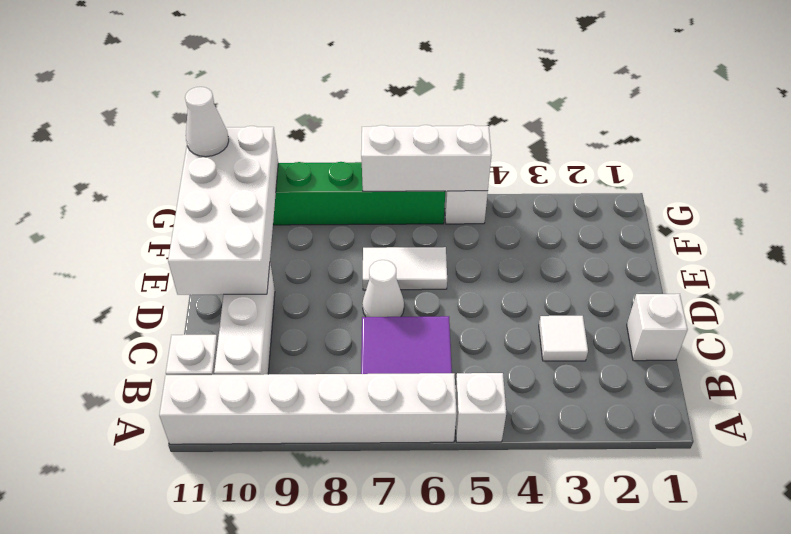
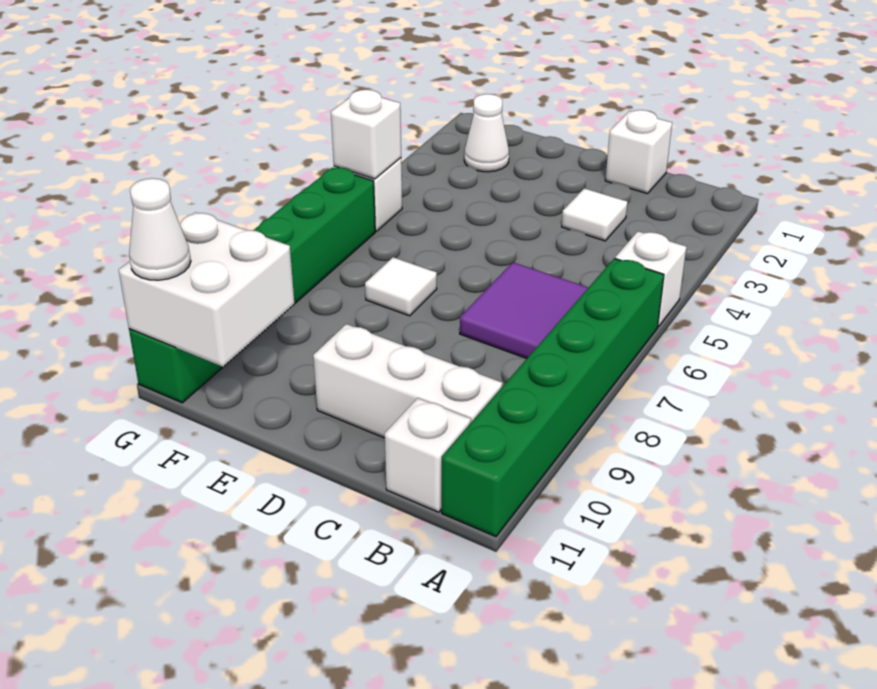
white brick A6:A11 level 1 -> green brick A6:A11 level 1
white cone D7 level 1 -> white cone F2 level 1
white brick D10:G11 level 2 -> white brick F10:G11 level 2
white tile E6:E7 level 1 -> white tile E7 level 1
white brick G5:G7 level 2 -> white brick G5 level 2

